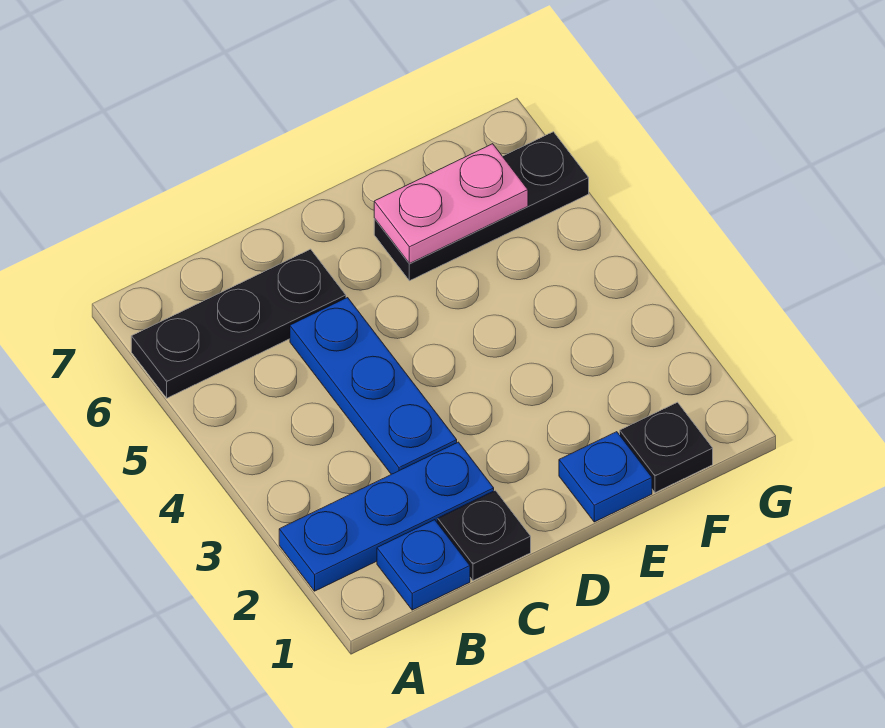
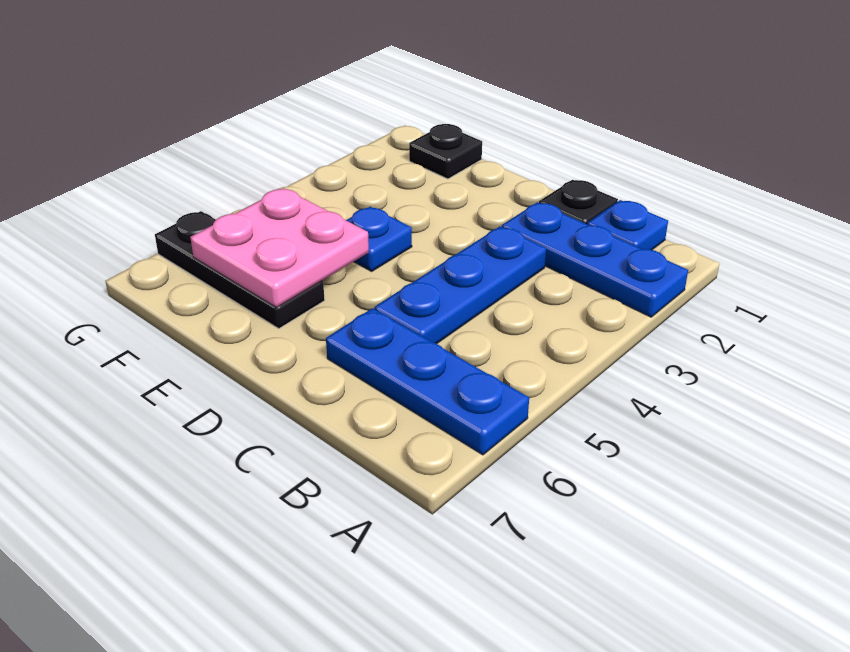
black plate A6:C6 level 1 -> blue plate A6:C6 level 1
blue plate E1 level 1 -> blue plate E4 level 1
pink plate E6:F6 level 2 -> pink plate E5:F6 level 2

